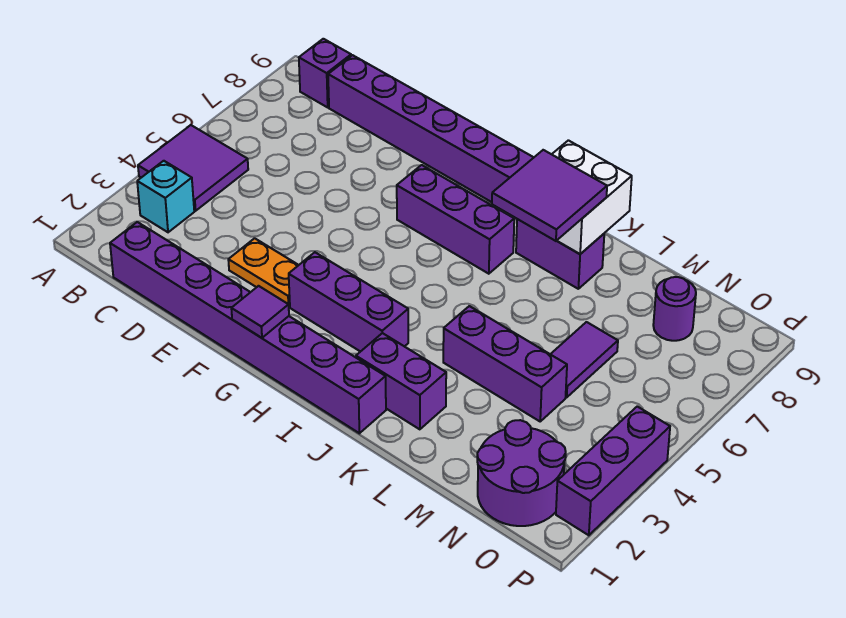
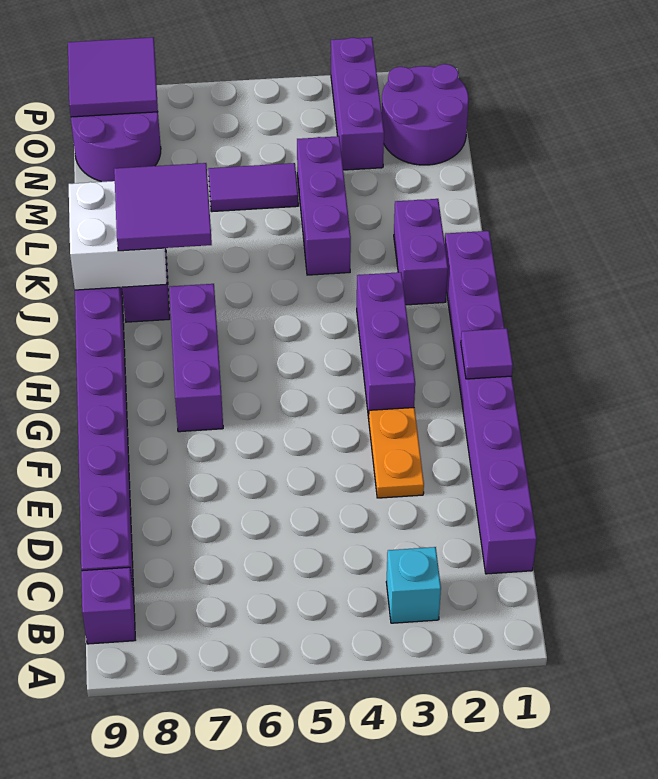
purple tile A4:B5 level 1 -> purple tile O8:P9 level 2
purple round brick N8 level 1 -> purple round brick N8:O9 level 1
purple brick P2:P4 level 1 -> purple brick N3:P3 level 1

